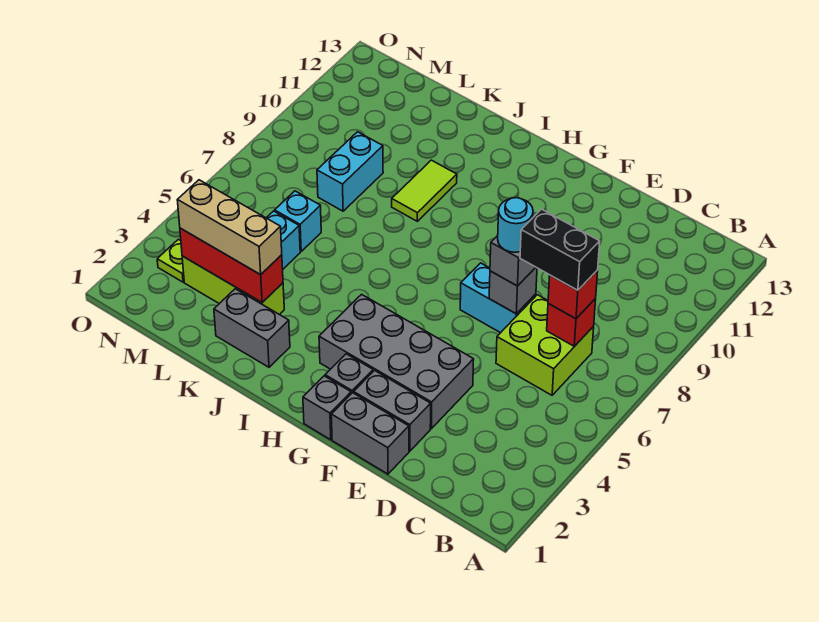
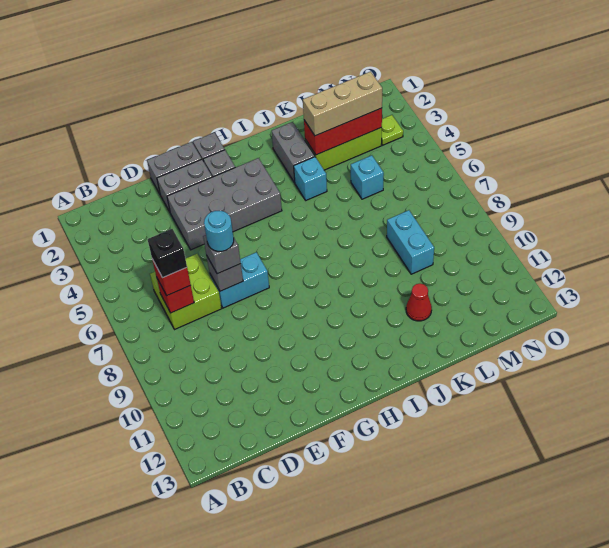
black brick C7:D7 level 4 -> black brick C7 level 4
grey brick J2:K2 level 1 -> grey brick J2:J3 level 1
lime tile J9:J10 level 1 -> none
none -> red cone K11 level 1
cyan brick L6 level 1 -> cyan brick J4 level 1

